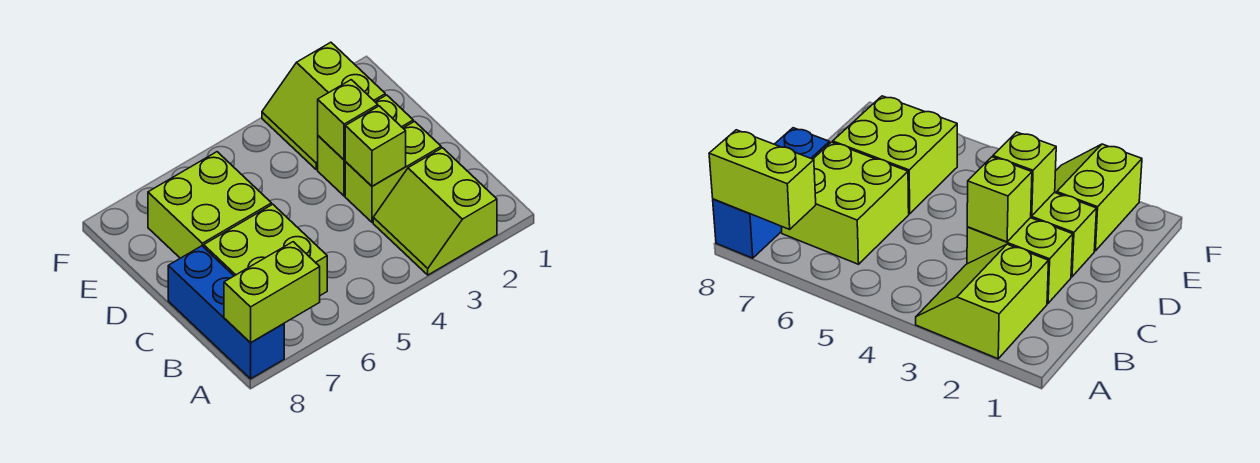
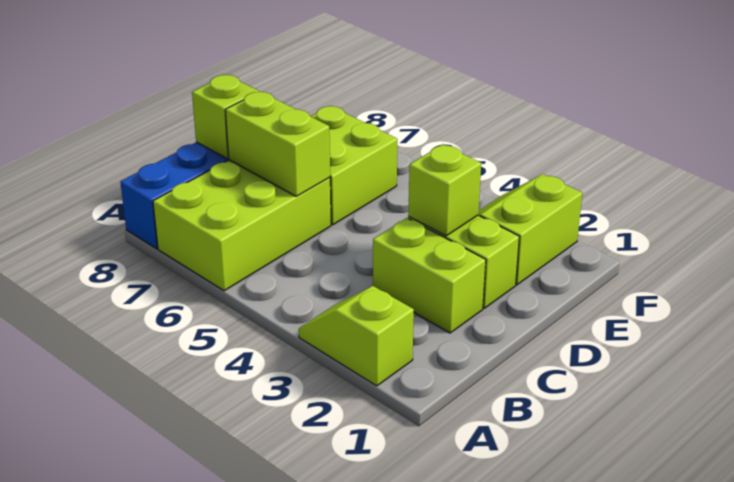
lime slope A2:B3 level 1 top 2 -> lime slope A2:A3 level 1 top 2
lime brick A7:A8 level 2 -> lime brick C6:C7 level 2
lime brick B6:C7 level 1 -> lime brick A6:C7 level 1
lime brick C3 level 2 -> lime brick C8 level 2

